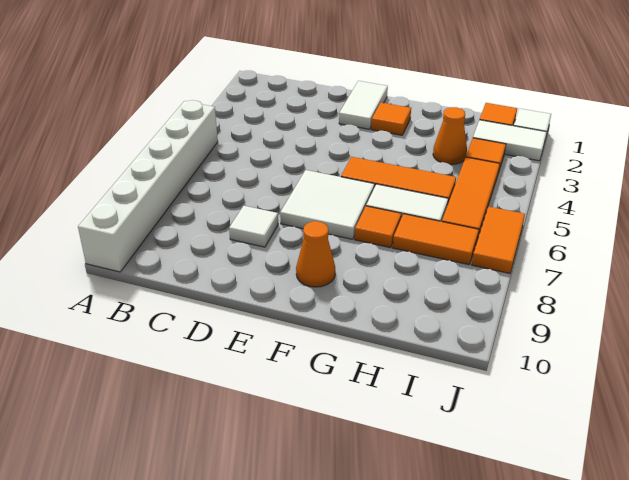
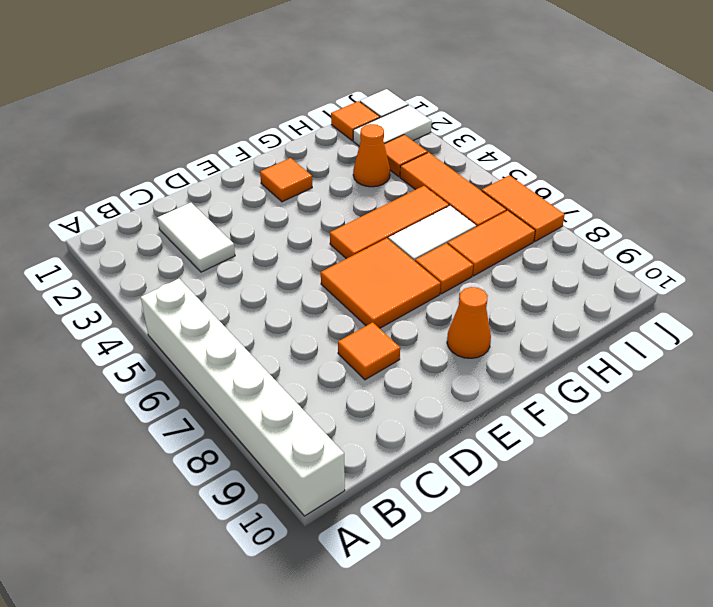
white tile D8 level 1 -> orange tile D8 level 1
white tile E1:E2 level 1 -> white tile C2:C3 level 1
white tile E6:F7 level 1 -> orange tile E6:F7 level 1

